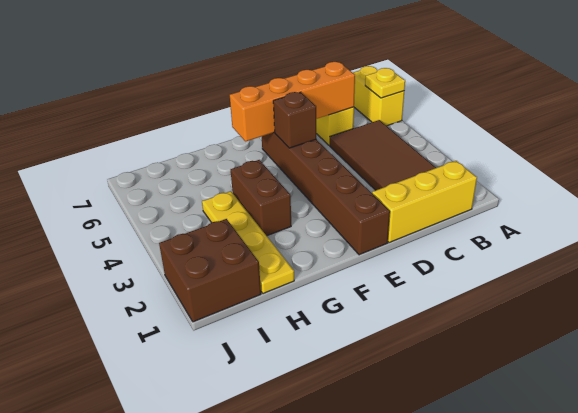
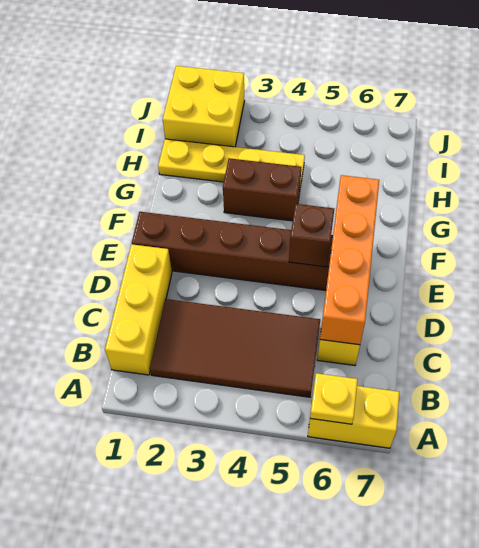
brown brick I1:J2 level 1 -> yellow brick I1:J2 level 1

